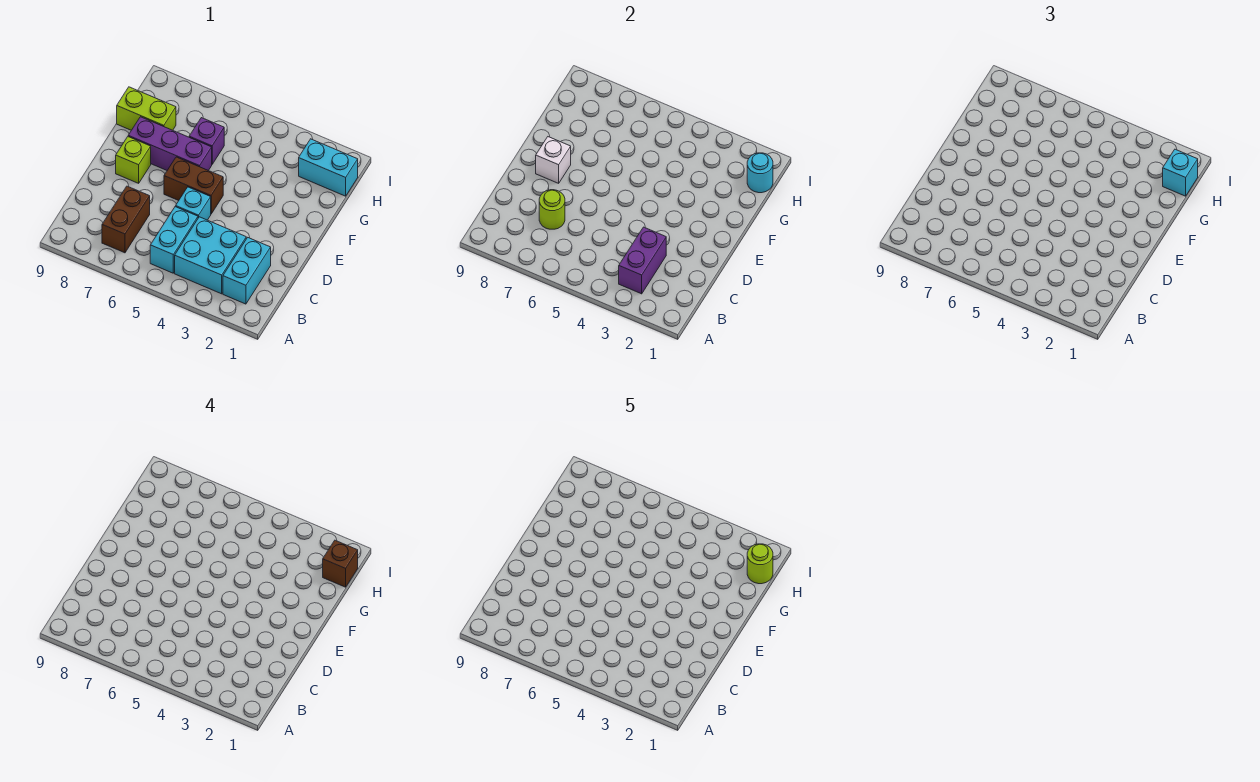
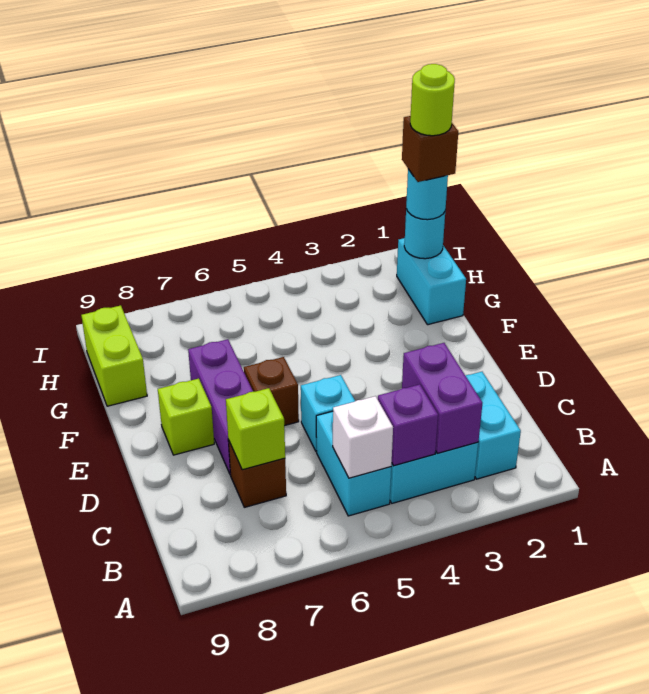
brown brick B7:C7 level 1 -> brown brick C7 level 1
lime round brick C7 level 2 -> lime brick C7 level 2
brown brick E5:E6 level 1 -> brown brick E6 level 1
white brick E8 level 2 -> white brick B5 level 2
purple brick F6:F8 level 1 -> purple brick D7:F7 level 1
purple brick G6 level 1 -> purple brick B4 level 2
lime brick G8:G9 level 1 -> lime brick G9:H9 level 1
cyan brick H1:H2 level 1 -> cyan brick G1:H1 level 1
cyan brick H1 level 3 -> cyan round brick H1 level 3

